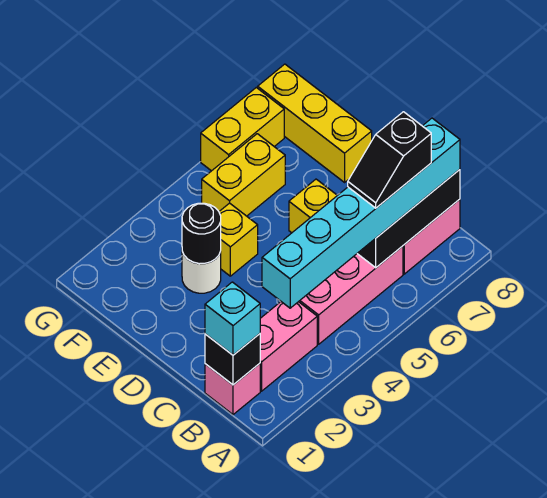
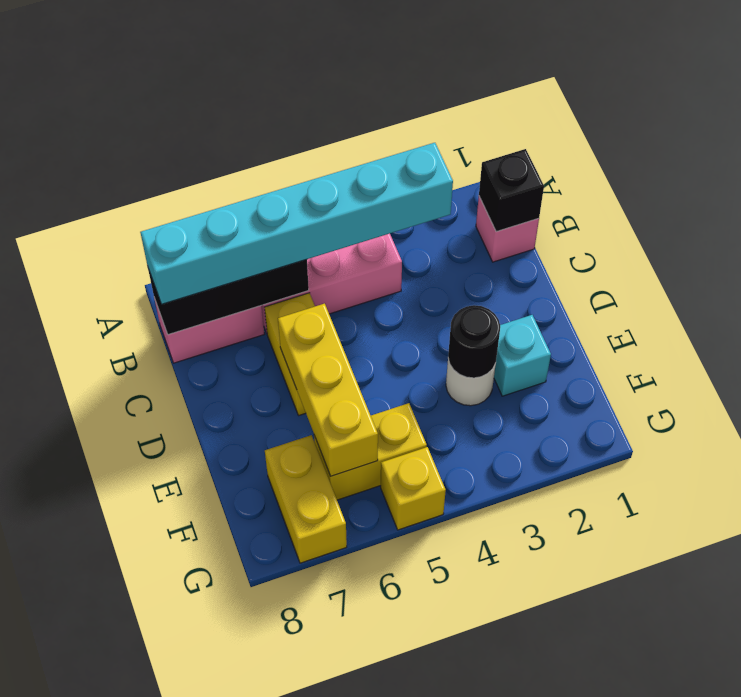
cyan brick B1 level 3 -> cyan brick E2 level 1
pink brick B2:B3 level 1 -> none
black slope B6:B7 level 4 top 7 -> none
yellow brick E4 level 1 -> yellow brick G5 level 1
yellow brick E8:G8 level 1 -> yellow brick D6:F6 level 2
yellow brick G6:G7 level 1 -> yellow brick F7:G7 level 1

